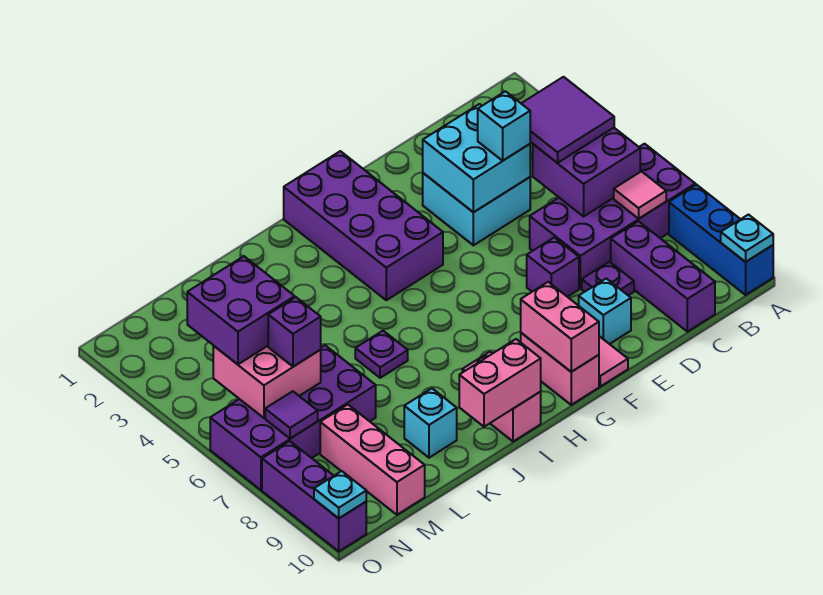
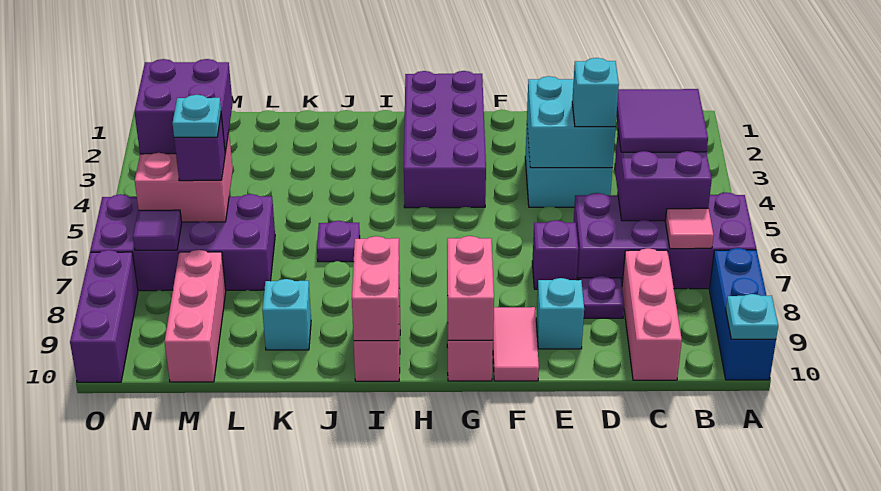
purple brick C8:C10 level 1 -> pink brick C8:C10 level 1
pink brick I10:J10 level 2 -> pink brick I9:I10 level 2
cyan plate O10 level 2 -> cyan plate M6 level 4

